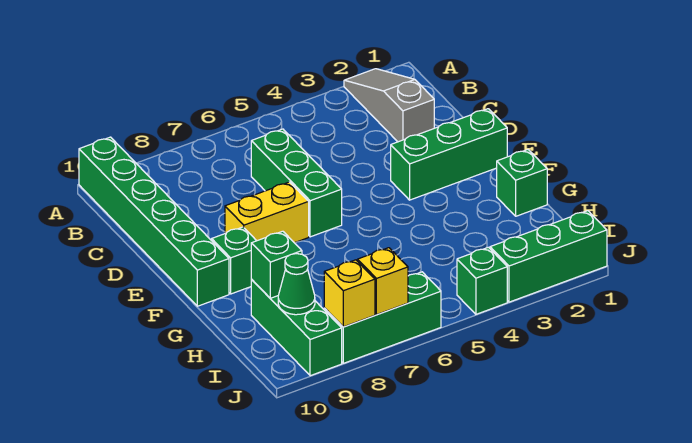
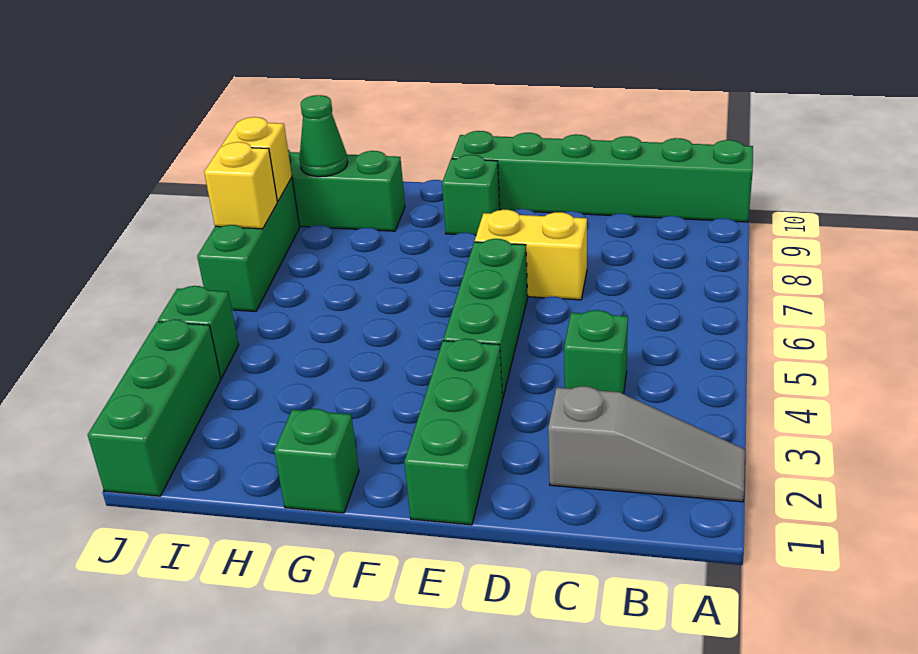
green brick C6:E6 level 1 -> green brick E4:E6 level 1
yellow brick E7:E8 level 1 -> yellow brick D7:E7 level 1
green brick H9 level 2 -> green brick C4 level 1

